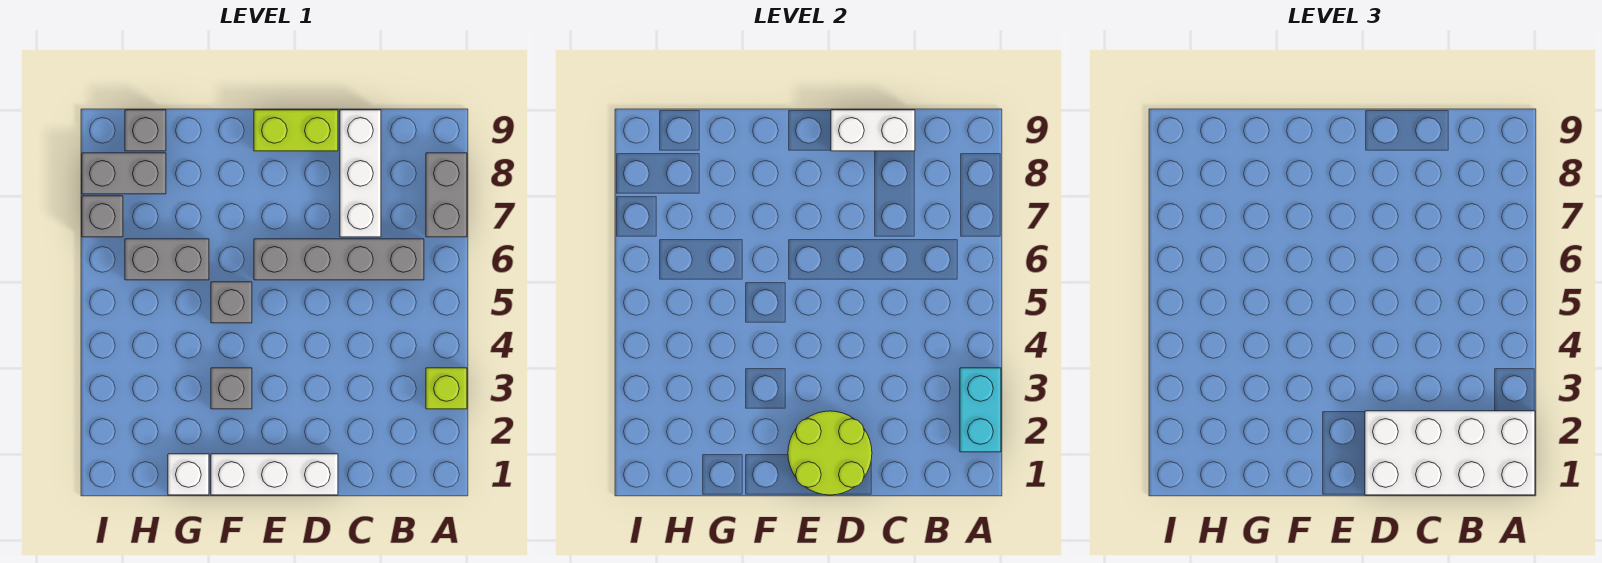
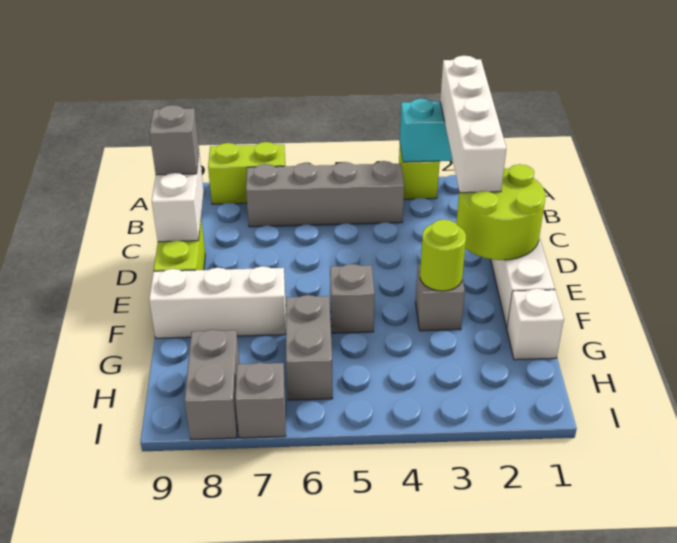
white brick A1:D2 level 3 -> white brick A2:D2 level 3
grey brick A7:A8 level 1 -> lime brick A7:A8 level 1
grey brick B6:E6 level 1 -> grey brick B4:B7 level 1
white brick C7:C9 level 1 -> white brick F7:F9 level 1
none -> lime round brick F3 level 2
grey brick H9 level 1 -> grey brick C9 level 3

